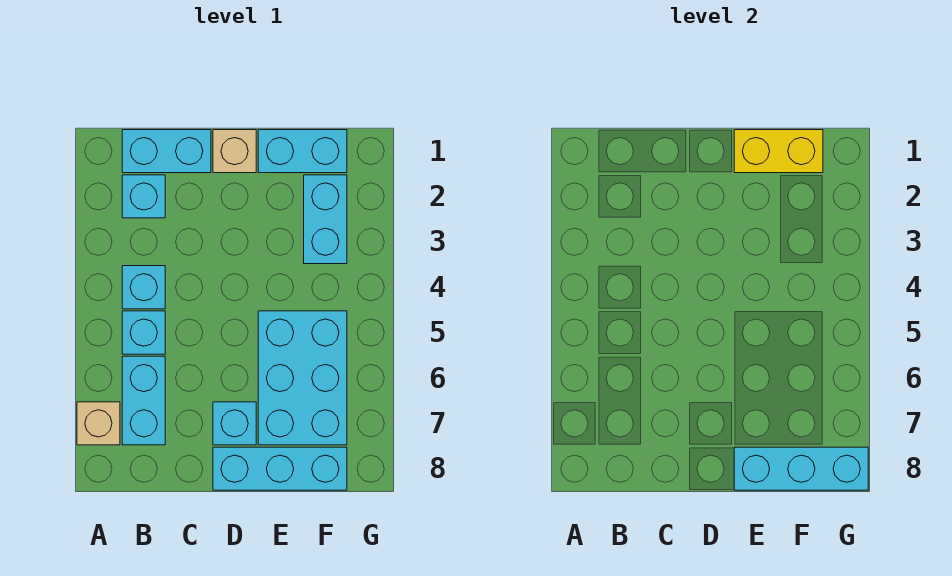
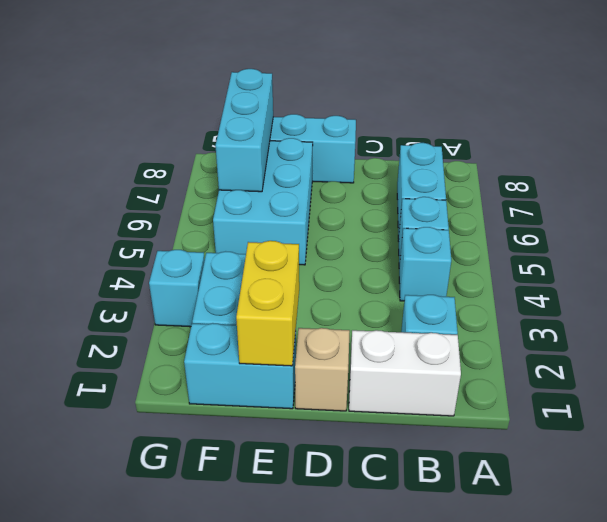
tan brick A7 level 1 -> none
cyan brick B1:C1 level 1 -> white brick B1:C1 level 1
cyan brick D7 level 1 -> cyan brick G3 level 1
yellow brick E1:F1 level 2 -> yellow brick E1:E2 level 2
cyan brick E8:G8 level 2 -> cyan brick F6:F8 level 2

